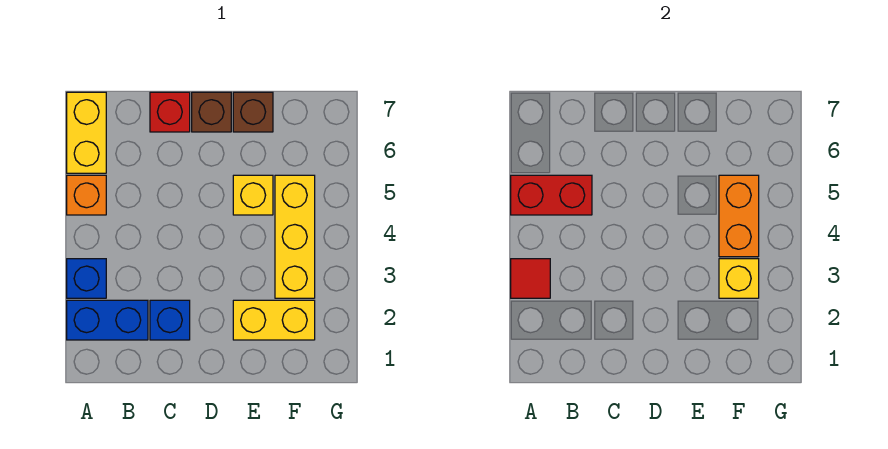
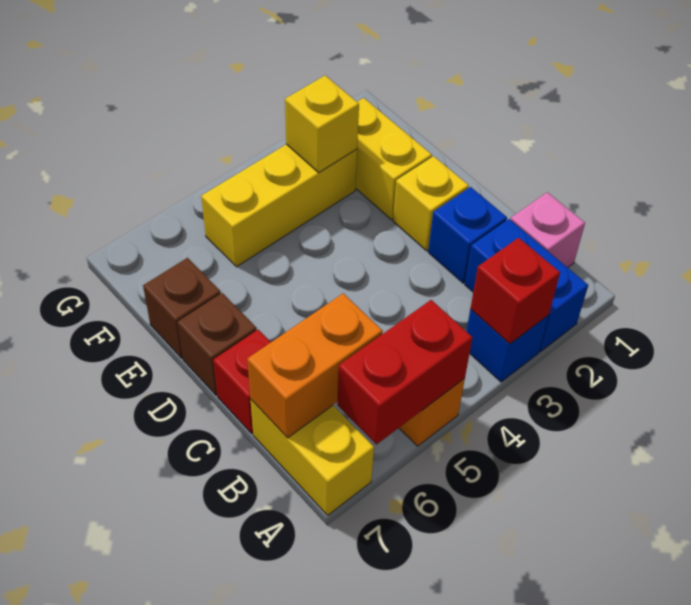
red tile A3 level 2 -> red brick A3 level 2
red brick A5:B5 level 2 -> red brick A5:A6 level 2
yellow brick A6:A7 level 1 -> yellow brick A7:B7 level 1
none -> pink brick B1 level 1
yellow brick E5 level 1 -> yellow brick D2 level 1
orange brick F4:F5 level 2 -> orange brick B6:B7 level 2

